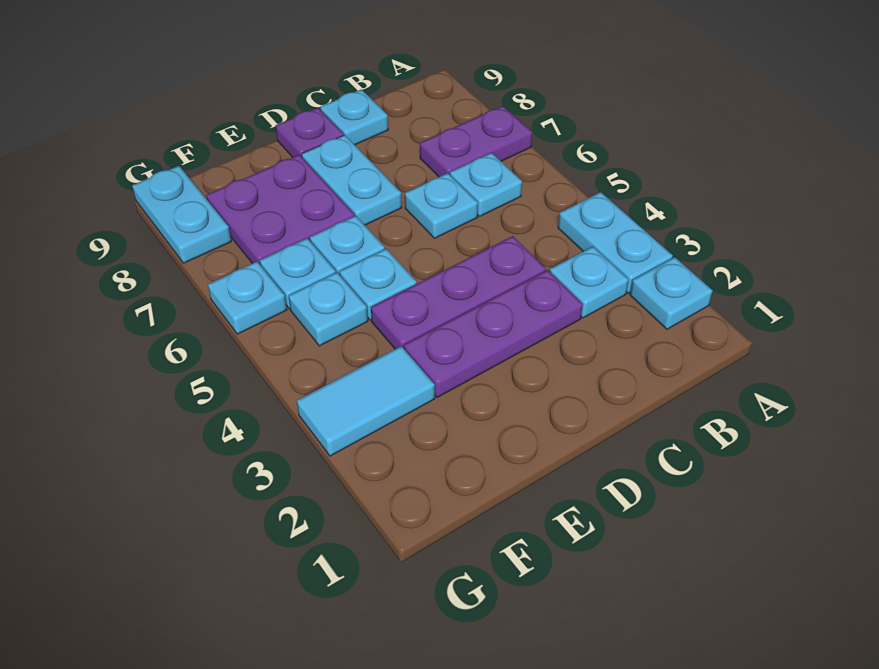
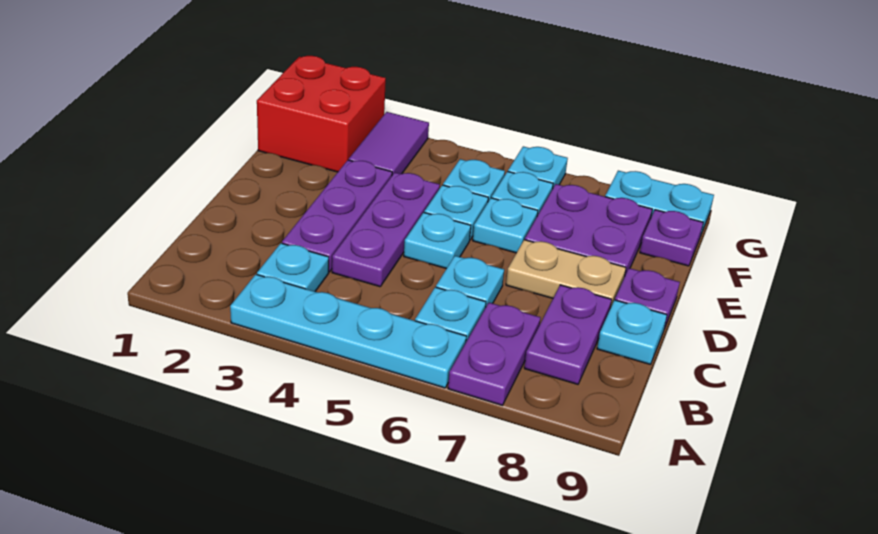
cyan plate A2 level 1 -> cyan plate D5 level 1
cyan plate A3:A4 level 1 -> cyan plate A3:A6 level 1
none -> purple plate B8:C8 level 1
cyan plate D7:D8 level 1 -> tan plate D7:D8 level 1
none -> red brick F1:G2 level 1
cyan tile F3:G3 level 1 -> purple tile F3:G3 level 1
none -> purple plate F9 level 1

